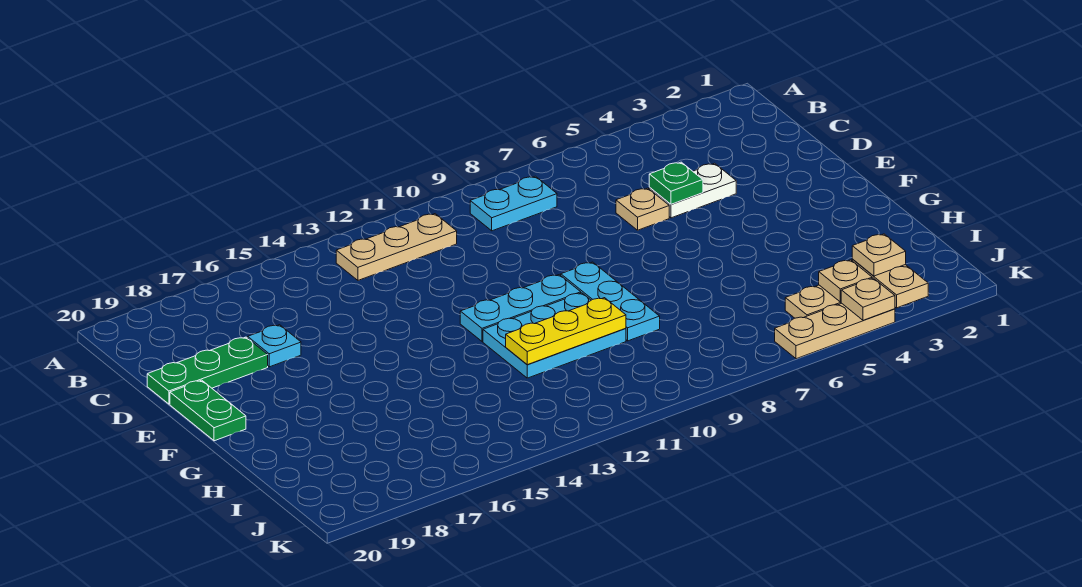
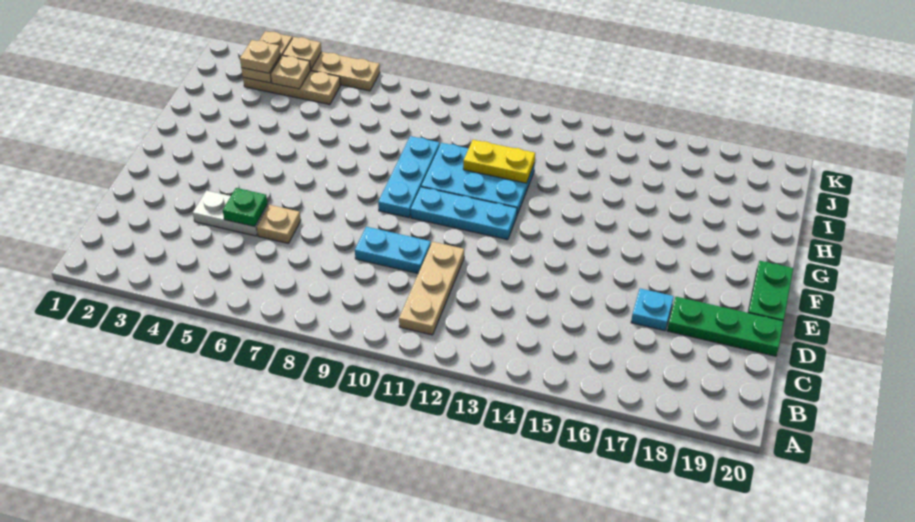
cyan plate B8:B9 level 1 -> cyan plate D9:D10 level 1
tan plate B11:B13 level 1 -> tan plate B11:D11 level 1
yellow plate H10:H12 level 2 -> yellow plate H11:H12 level 2

